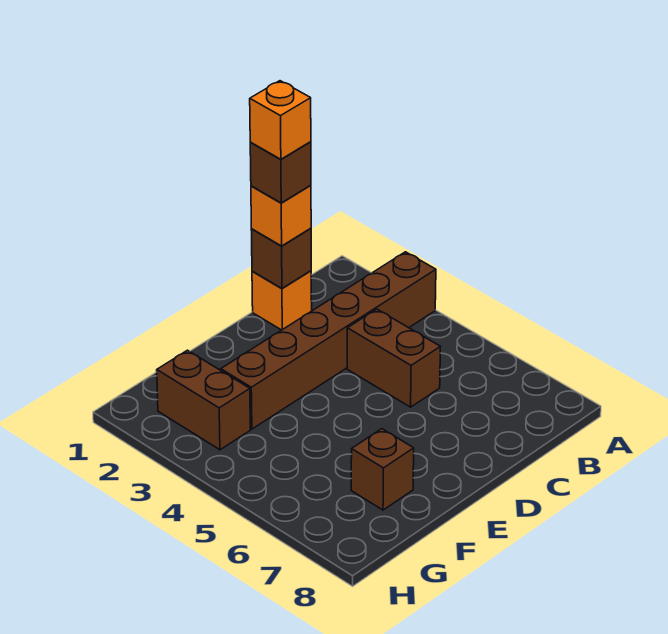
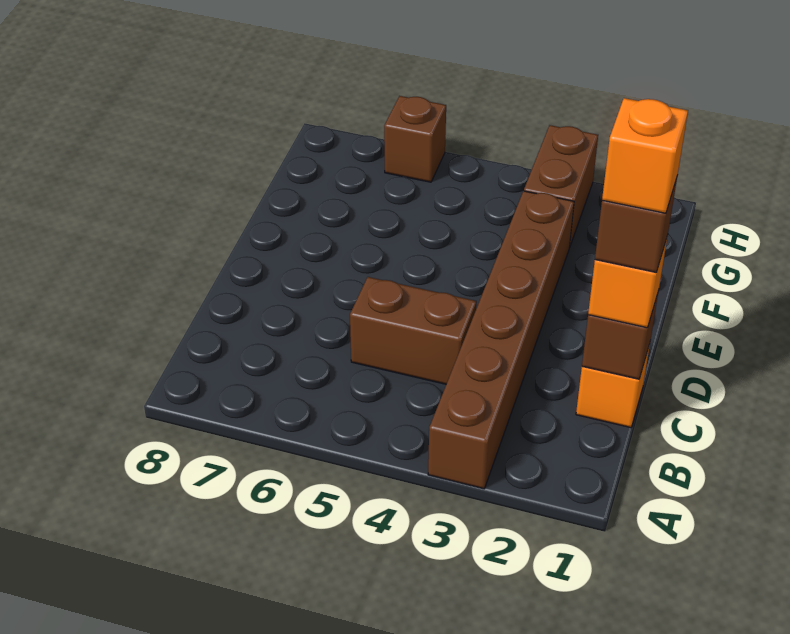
brown brick F7 level 1 -> brown brick H6 level 1
brown brick G2:G3 level 1 -> brown brick G3:H3 level 1

